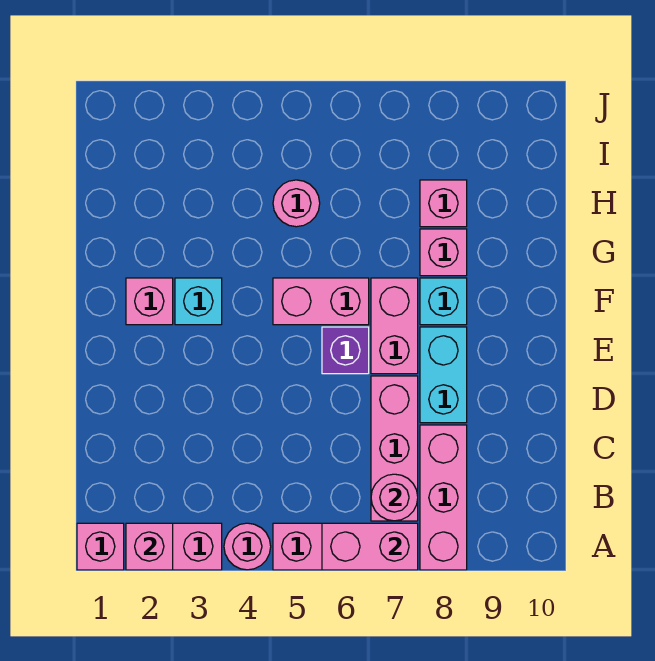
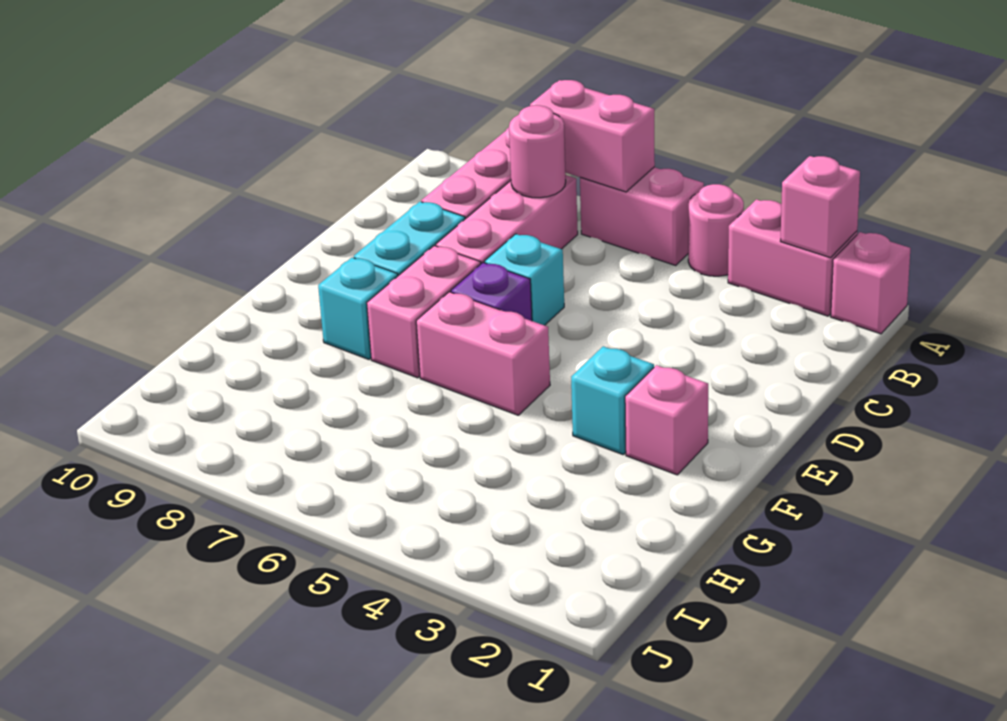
none -> cyan brick D6 level 1
pink brick G8 level 1 -> none
pink round brick H5 level 1 -> none
pink brick H8 level 1 -> none

